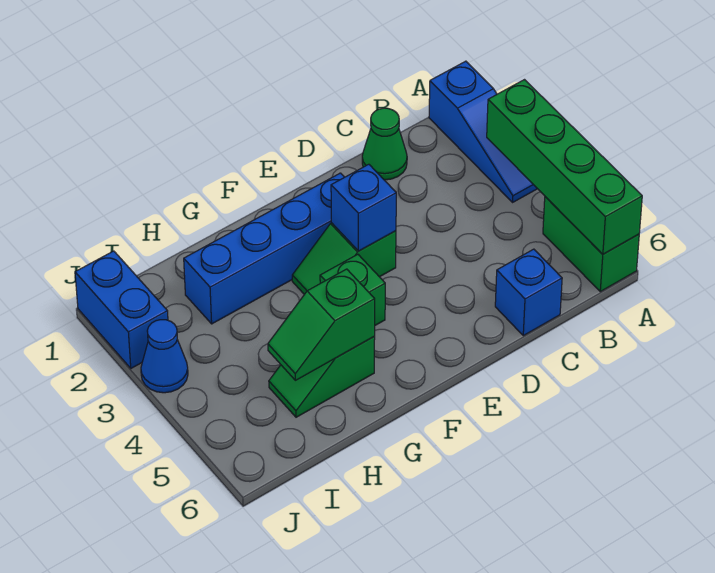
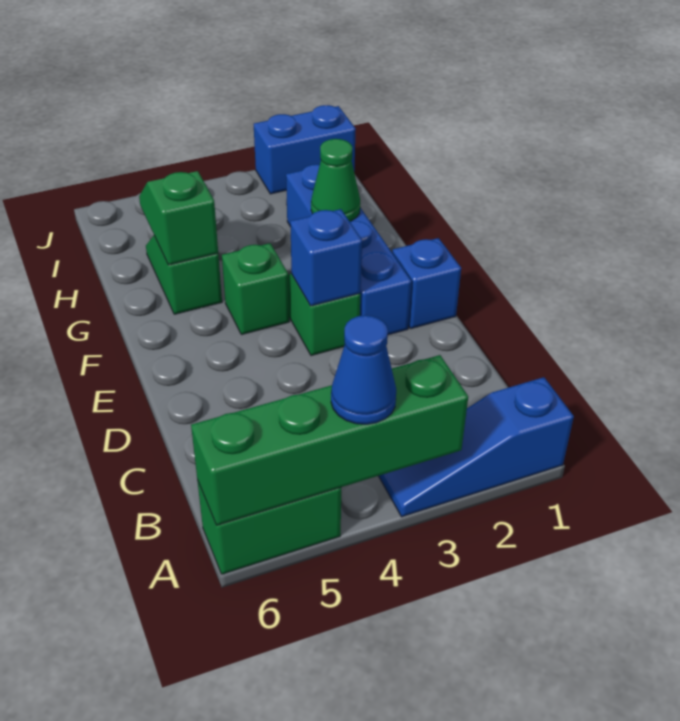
green cone C1 level 1 -> green cone G2 level 2
blue brick C6 level 1 -> blue brick E1 level 1
blue cone J3 level 1 -> blue cone A4 level 3

